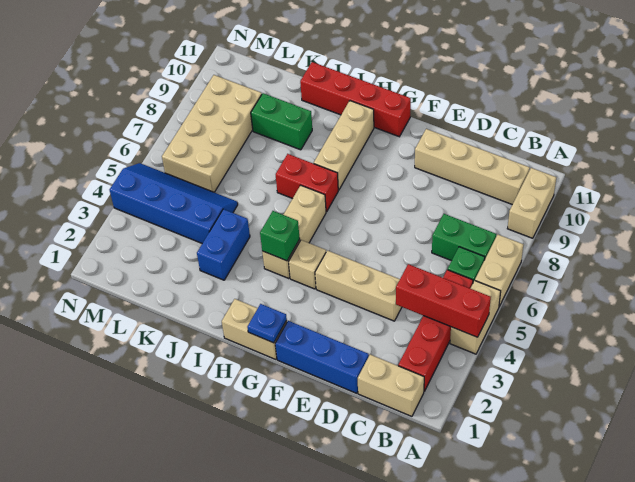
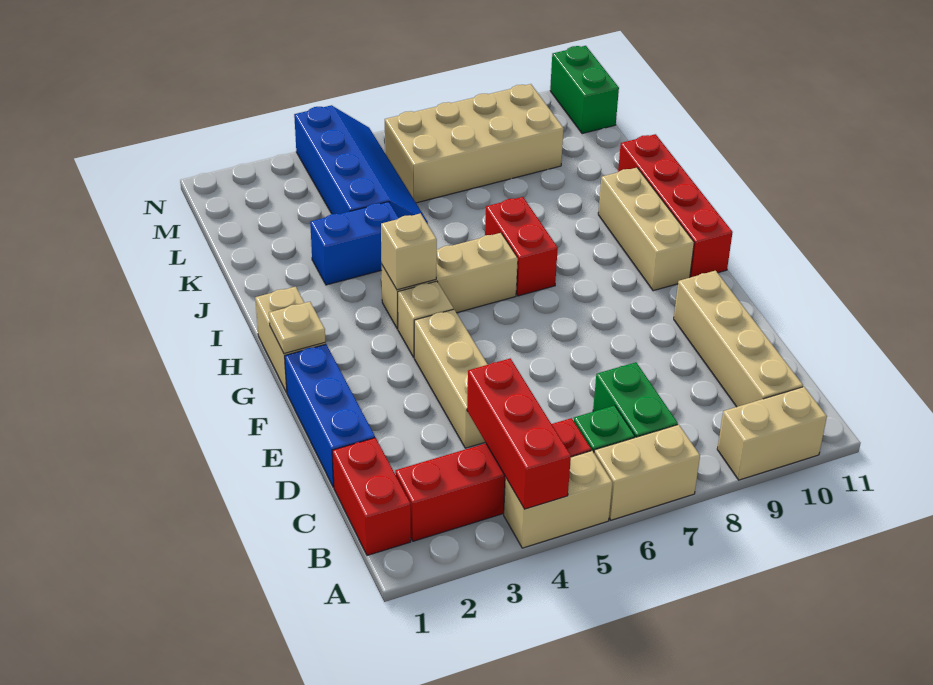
tan brick B1:C1 level 1 -> red brick B1:C1 level 1
blue plate G1 level 2 -> tan plate G1 level 2
green brick H4 level 2 -> tan brick H4 level 2
tan brick H8:H10 level 1 -> tan brick G10:I10 level 1
green brick J9:K9 level 1 -> green brick M11:N11 level 1

